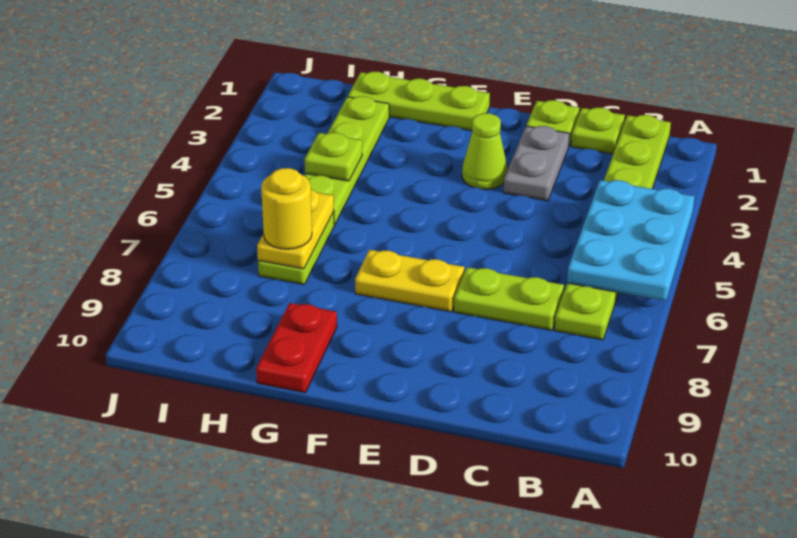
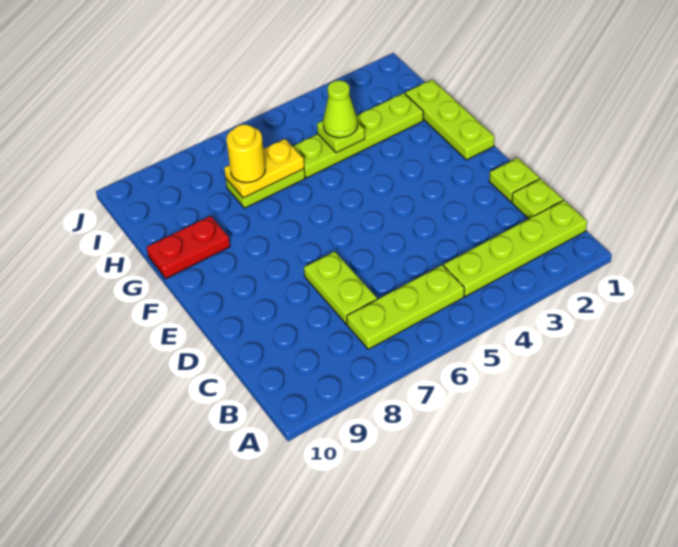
cyan plate A4:B6 level 2 -> none
grey plate D2:D3 level 1 -> none
lime cone E3 level 1 -> lime cone H4 level 3
yellow plate E7:F7 level 1 -> none

